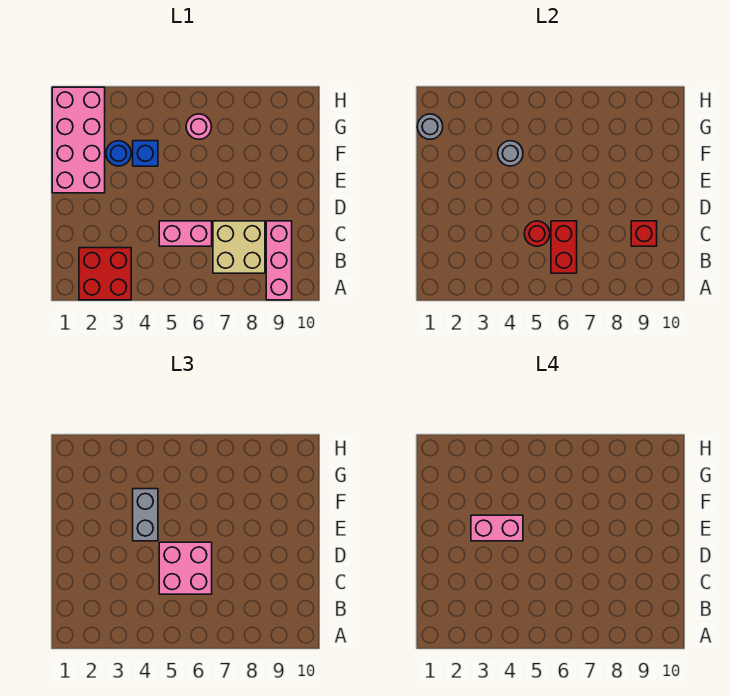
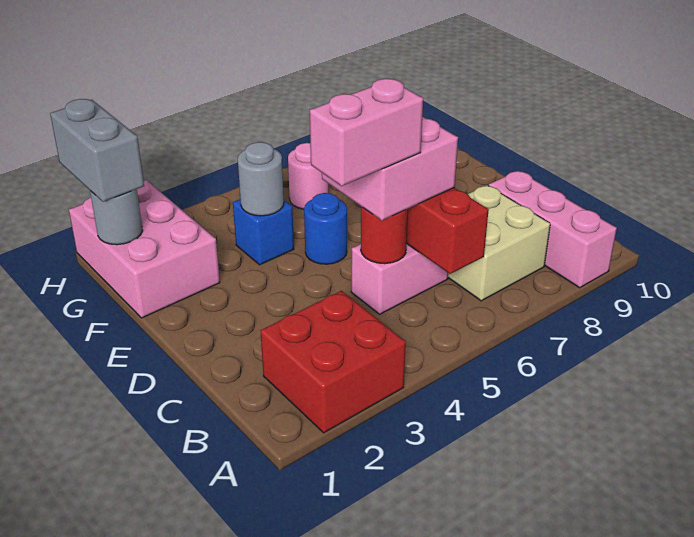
red brick C9 level 2 -> none
pink brick E1:H2 level 1 -> pink brick F1:H2 level 1
pink brick E3:E4 level 4 -> pink brick C4:C5 level 4
grey brick E4:F4 level 3 -> grey brick G1:H1 level 3
blue round brick F3 level 1 -> blue round brick E5 level 1

